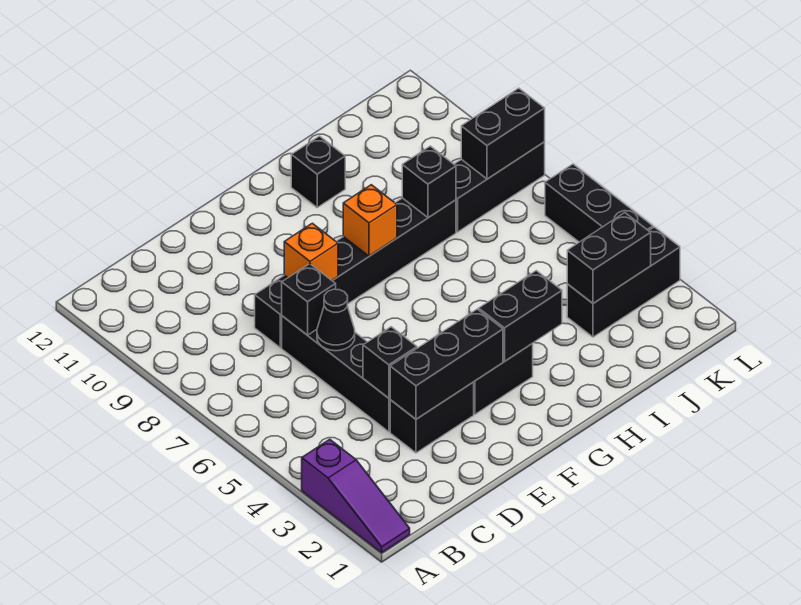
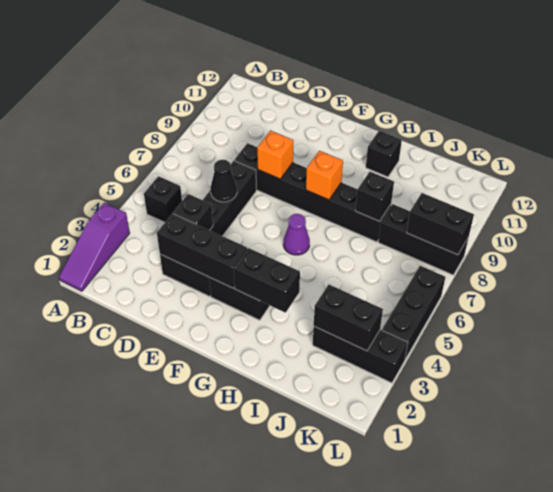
black brick D7 level 2 -> black brick B5 level 1
none -> purple cone G6 level 1

